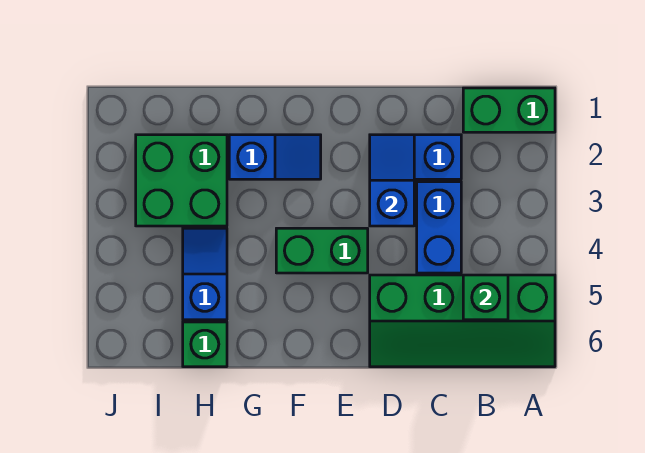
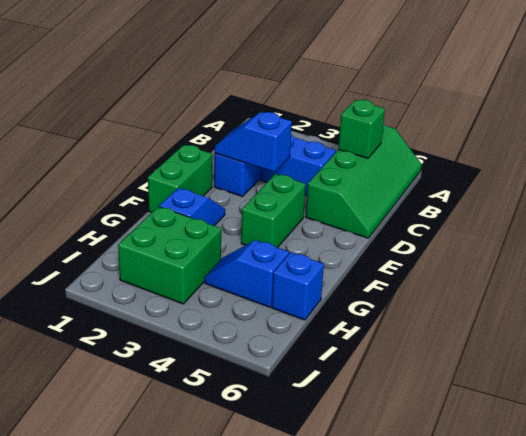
green brick A1:B1 level 1 -> green brick E1:F1 level 1
green brick H6 level 1 -> blue brick H6 level 1

